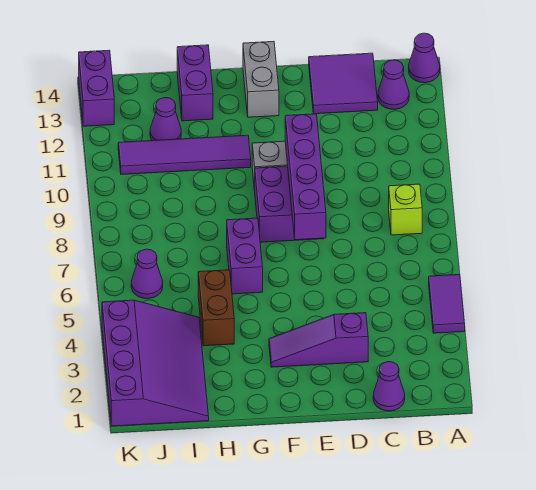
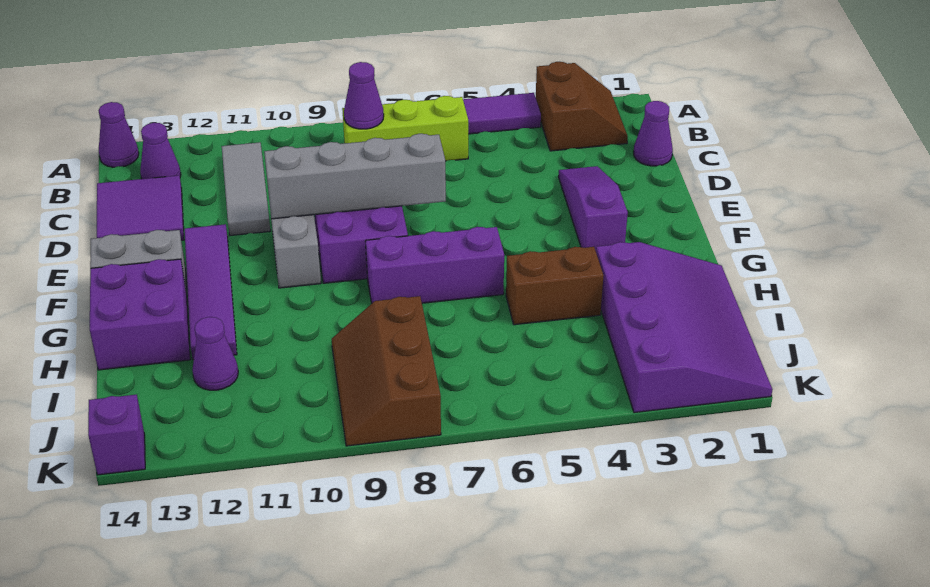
none -> brown slope A2:B3 level 1 top 3
lime brick B8 level 1 -> lime brick B6:B8 level 1
none -> grey tile B11:D11 level 1
purple slope D3:F3 level 1 top D -> purple slope D3:F3 level 1 top F
purple brick E7:E10 level 2 -> grey brick E7:E10 level 2
purple brick G6:G7 level 1 -> purple brick G6:G8 level 1
purple tile G11:J11 level 1 -> purple tile E12:H12 level 1
purple brick H13:H14 level 1 -> purple brick G13:H14 level 1
purple slope I1:K4 level 1 top K -> purple slope H1:K3 level 1 top 3
none -> brown slope I8:K9 level 1 top 8
purple cone J6 level 1 -> purple cone B8 level 2
purple brick K13:K14 level 1 -> purple brick K14 level 1

